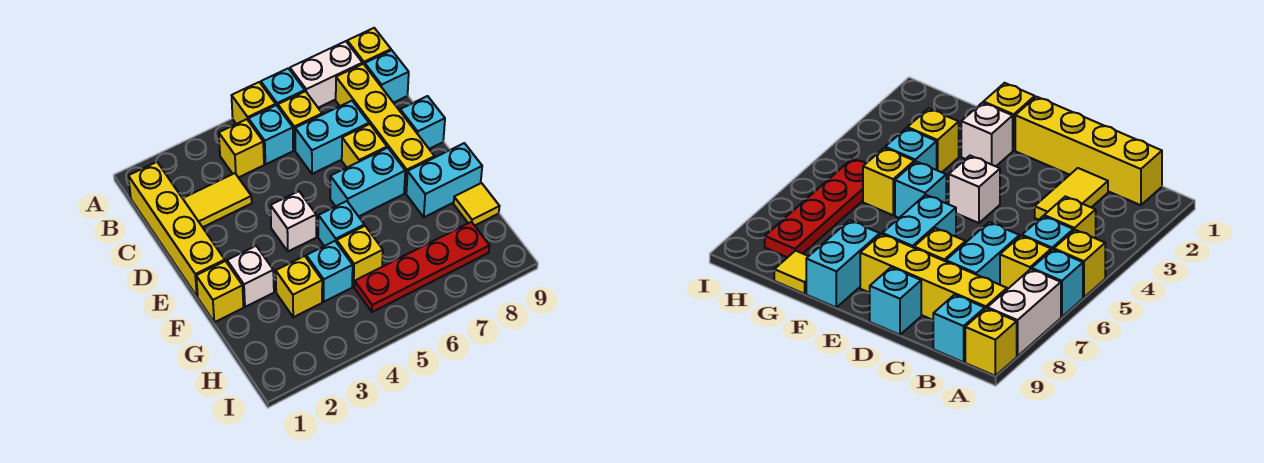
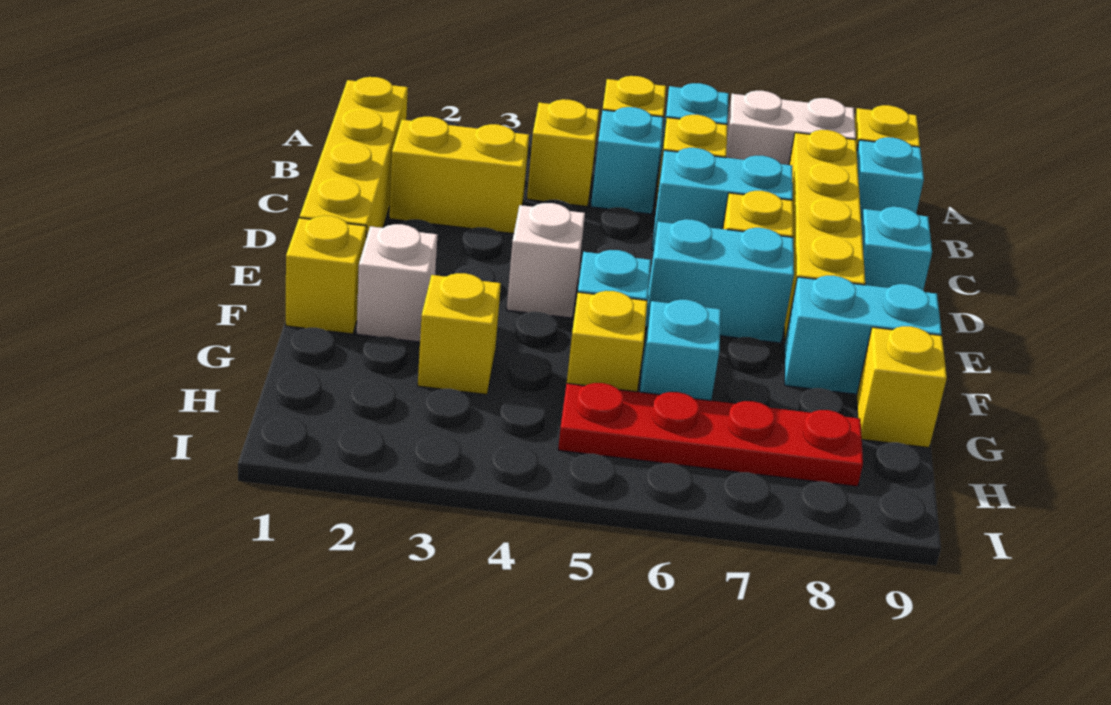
yellow tile C2:C3 level 1 -> yellow brick C2:C3 level 1
cyan brick G4 level 1 -> cyan brick G6 level 1
yellow tile G9 level 1 -> yellow brick G9 level 1

